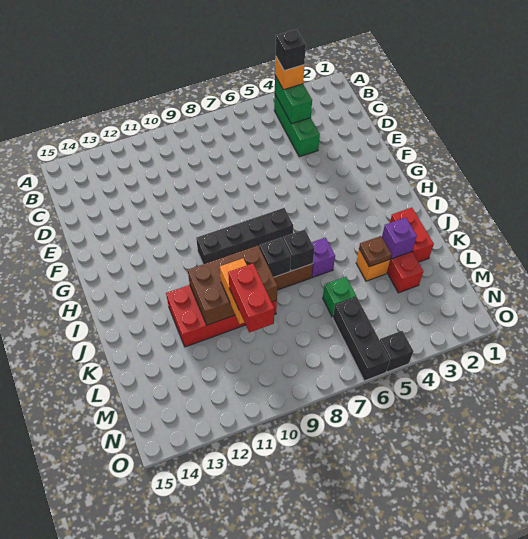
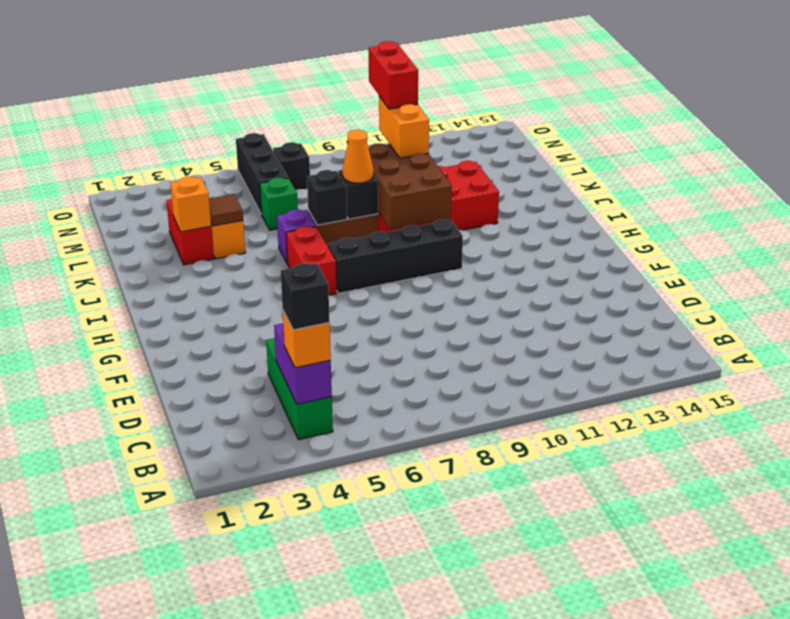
green brick B4:C4 level 2 -> purple brick B4:C4 level 2
red brick J2:K2 level 1 -> red brick H6:I6 level 1
none -> orange cone J8 level 3
brown brick J9:K11 level 2 -> brown brick I9:K10 level 2
purple brick K3 level 2 -> orange brick K3 level 2
brown plate K4 level 2 -> brown tile K4 level 2
black brick O5 level 1 -> black brick N7 level 1

